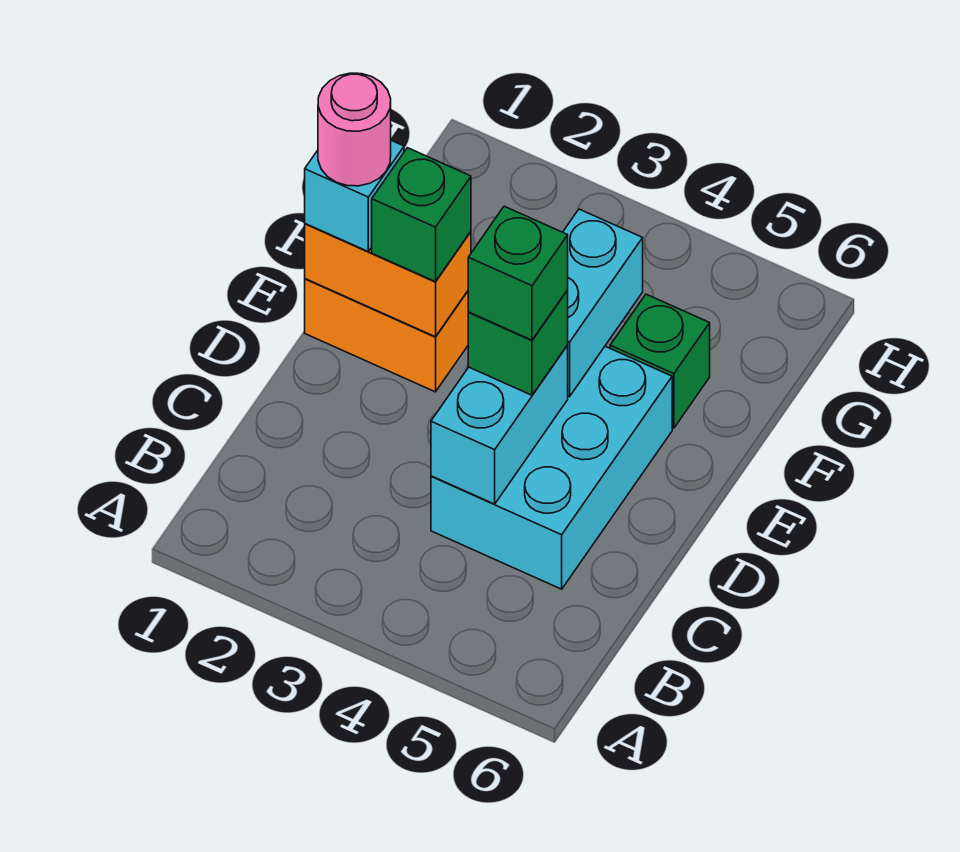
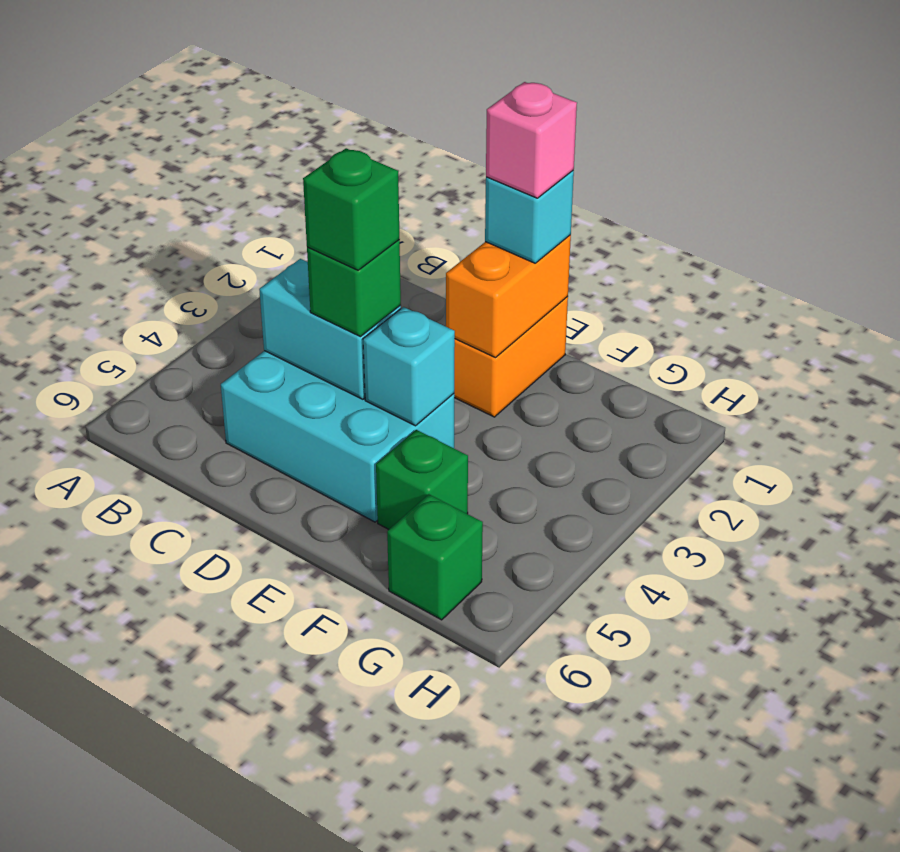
pink round brick E1 level 4 -> pink brick E1 level 4
green brick E2 level 3 -> green brick G6 level 1
cyan brick E4:F4 level 2 -> cyan brick E4 level 2

